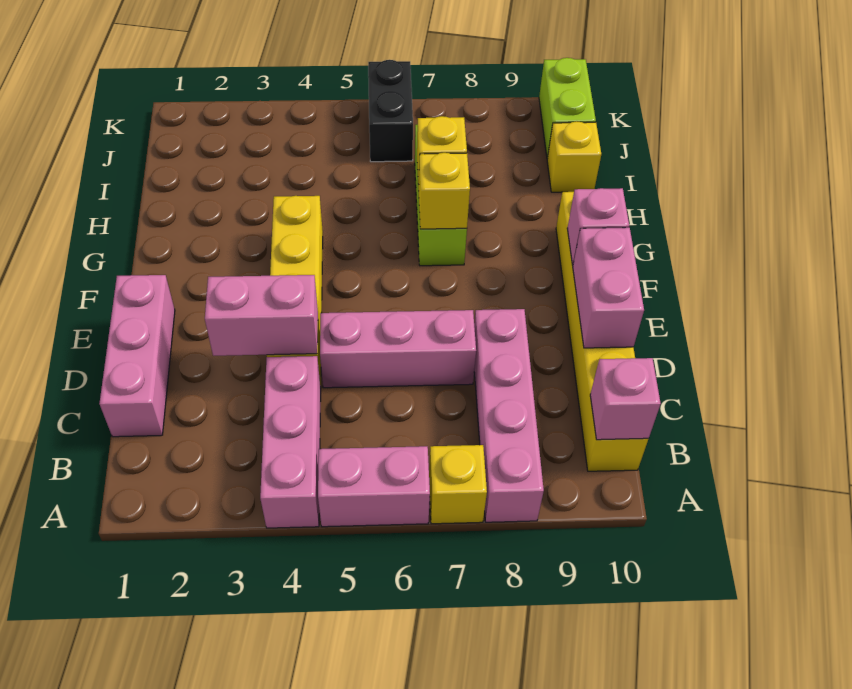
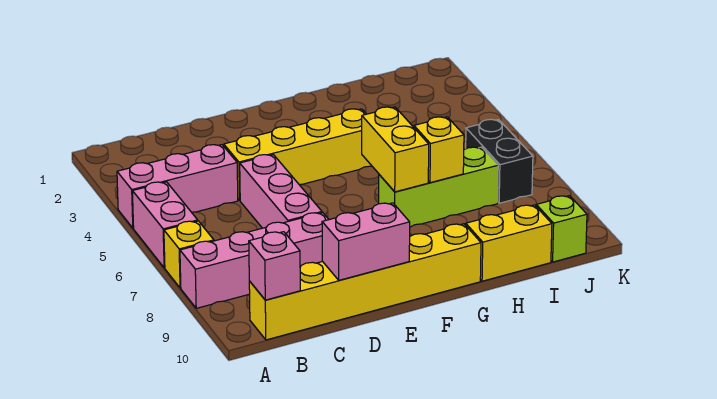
pink brick C1:E1 level 1 -> none
pink brick D3:D4 level 2 -> none
pink brick F10 level 2 -> none
yellow brick G7 level 2 -> yellow brick G6:G7 level 2
yellow brick I10 level 1 -> yellow brick H10:I10 level 1
black brick J6:K6 level 1 -> black brick J6:J7 level 1
lime brick J10:K10 level 1 -> lime brick J10 level 1

